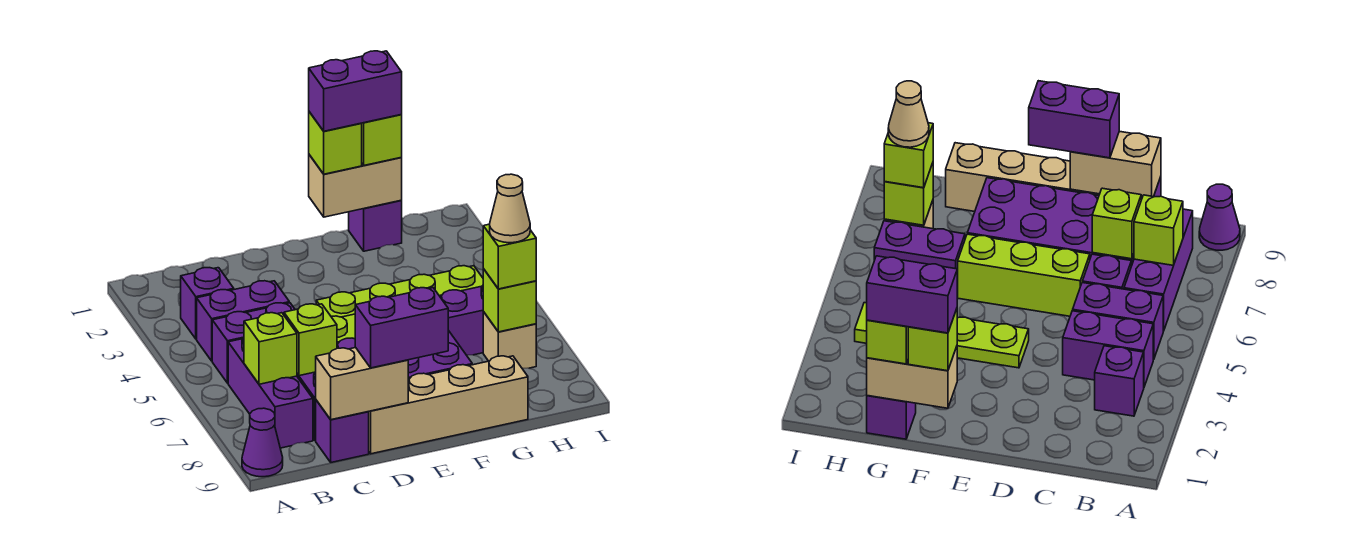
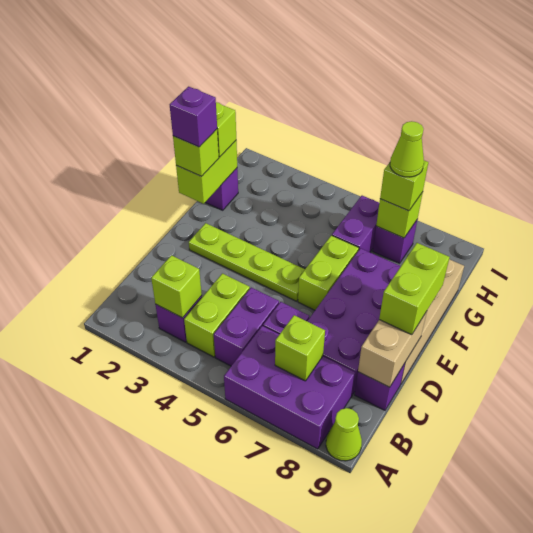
purple cone A9 level 1 -> lime cone A9 level 1
purple brick B4:C4 level 1 -> lime brick B4:C4 level 1
purple brick B6:B8 level 1 -> purple brick A6:B8 level 1
lime brick C7 level 2 -> lime brick B3 level 2
lime brick D6:F6 level 1 -> lime brick E6:F6 level 1
purple brick D9:E9 level 3 -> lime brick D9:E9 level 3
lime plate E4:H4 level 1 -> lime plate E2:E5 level 1
tan brick F1:G1 level 2 -> lime brick F1:G1 level 2
purple brick F1:G1 level 4 -> purple brick F1 level 4
tan brick H7 level 1 -> purple brick H7 level 1
tan cone H7 level 4 -> lime cone H7 level 4

